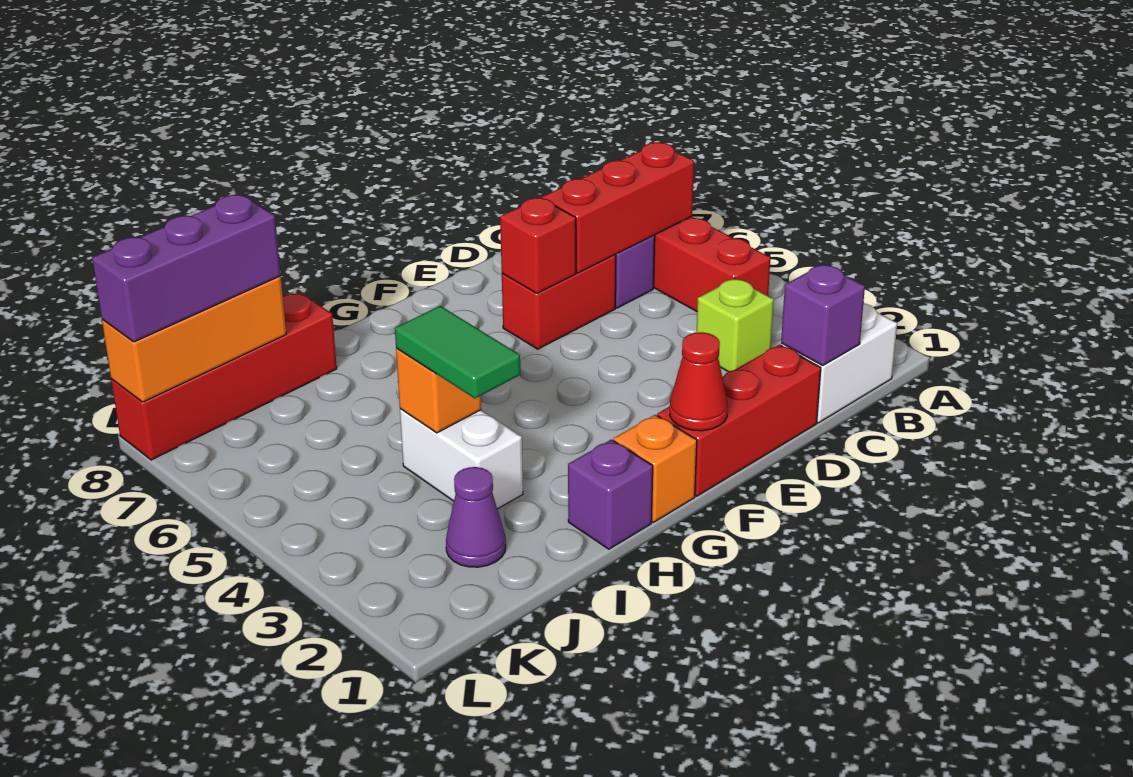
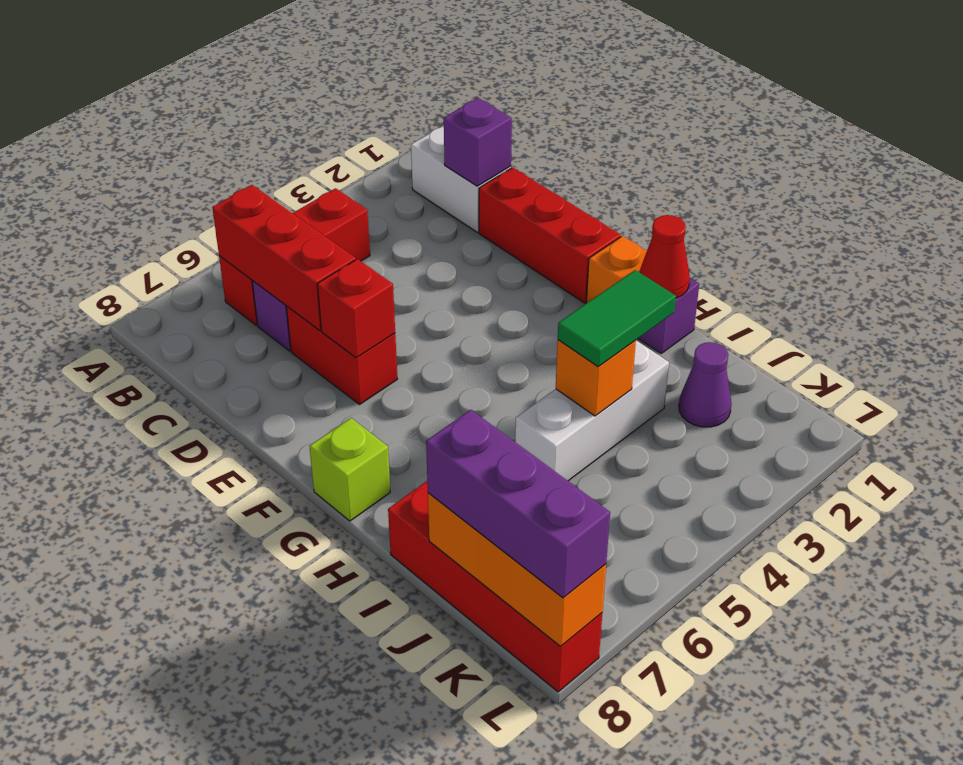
lime brick C3 level 1 -> lime brick G8 level 1
red cone F1 level 2 -> red cone H1 level 2
white brick I3:I4 level 1 -> white brick I3:I5 level 1

